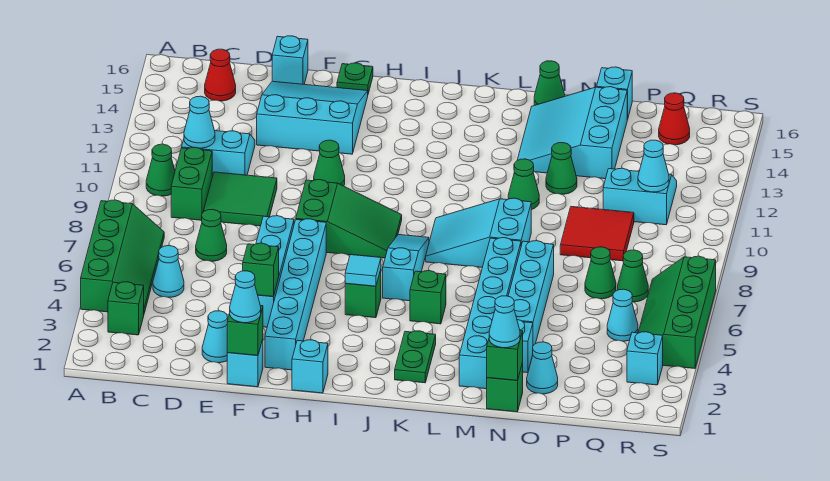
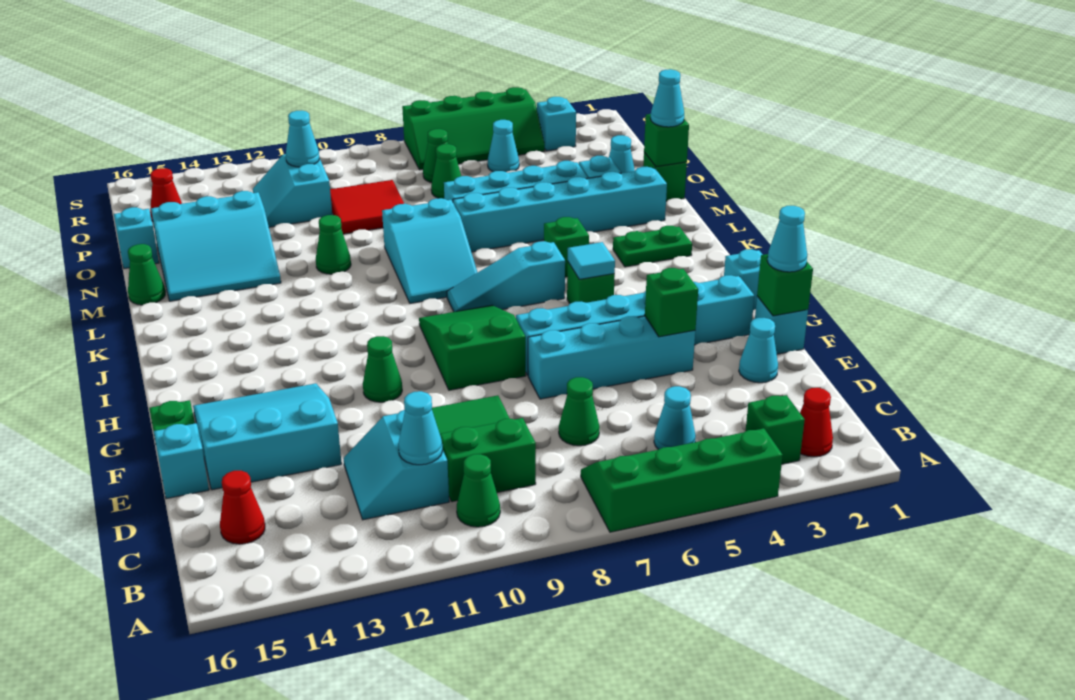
none -> red cone B2 level 1
cyan slope E13:G15 level 1 top 13 -> cyan slope E13:G15 level 1 top E
green cone N12 level 1 -> none

